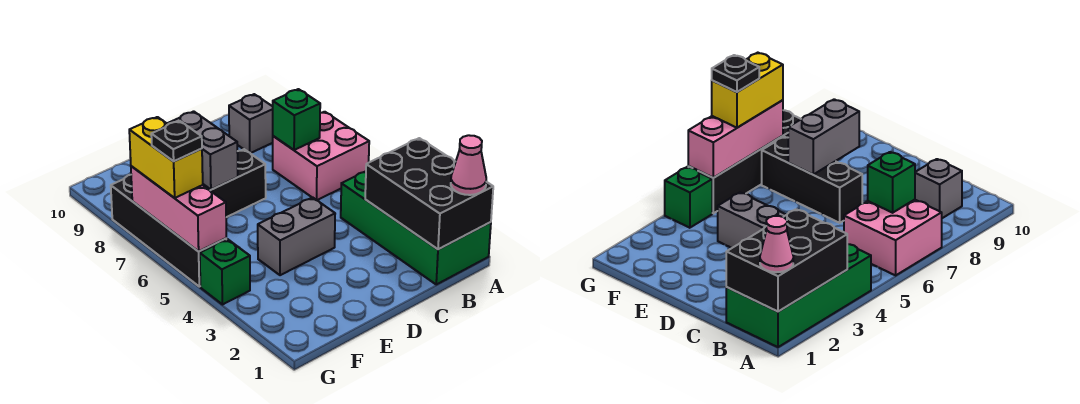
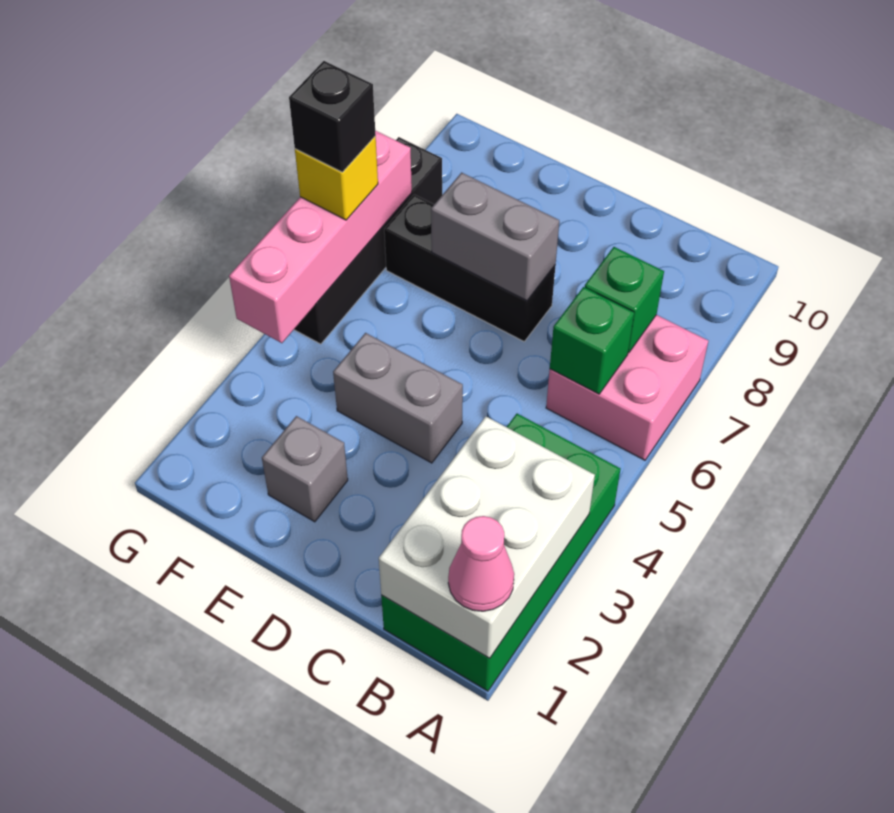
black brick A1:B3 level 2 -> white brick A1:B3 level 2
grey brick B9 level 1 -> grey brick E2 level 1
grey brick E7:E8 level 2 -> grey brick D7:E7 level 2
green brick G4 level 1 -> green brick B6 level 2
pink brick G5:G7 level 2 -> pink brick G4:G7 level 2
yellow brick G6:G7 level 3 -> yellow brick G6 level 3
black plate G6 level 4 -> black brick G6 level 4

